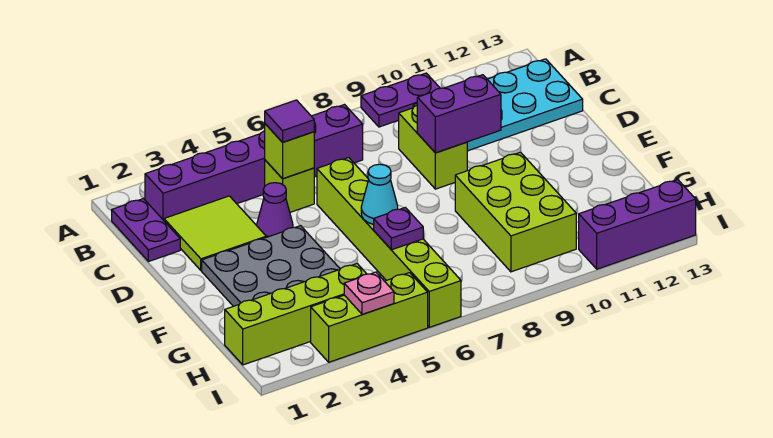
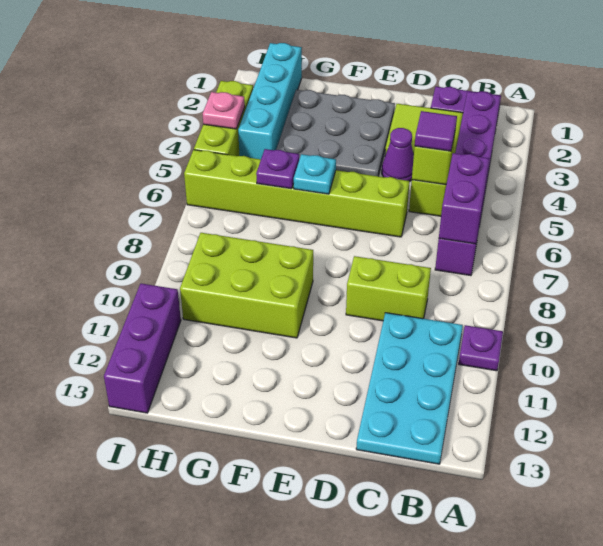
purple plate A9:A10 level 1 -> purple plate A10 level 1
purple brick D9:D10 level 2 -> purple brick B6:B7 level 2
cyan cone F6 level 2 -> cyan plate F6 level 2
lime brick H1:H4 level 1 -> cyan brick H1:H4 level 1

